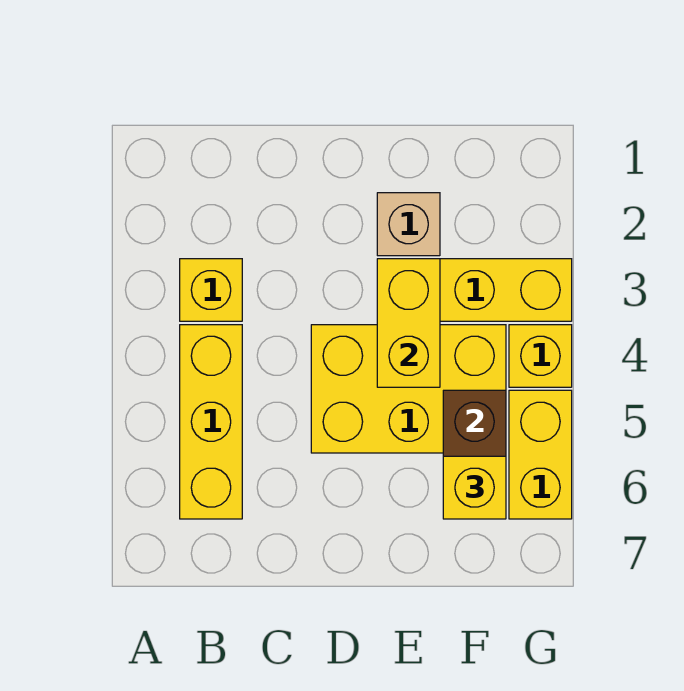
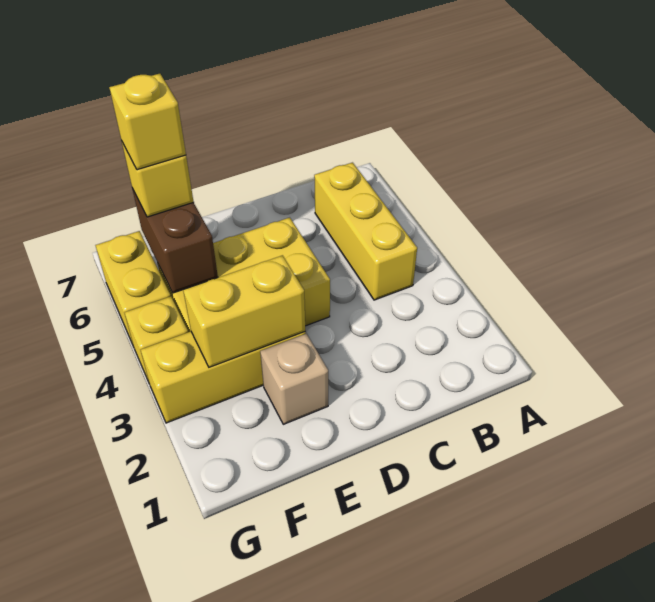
yellow brick B3 level 1 -> yellow brick F6 level 4
yellow brick E3:E4 level 2 -> yellow brick E3:F3 level 2

